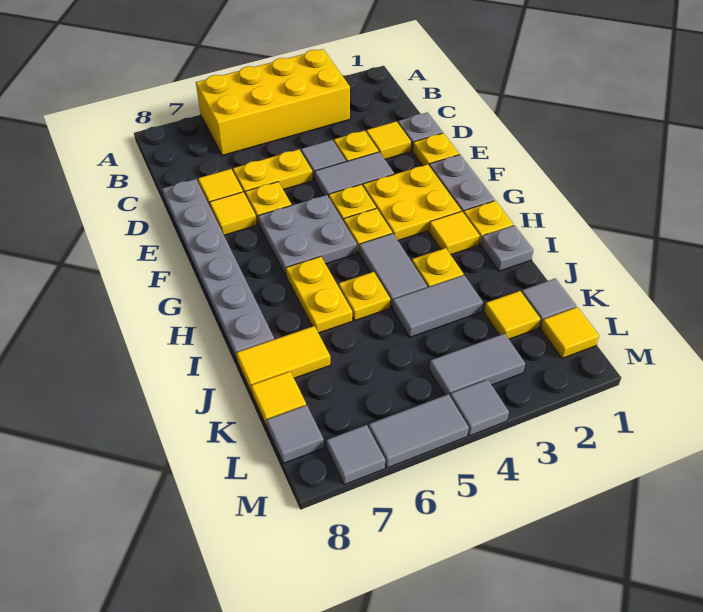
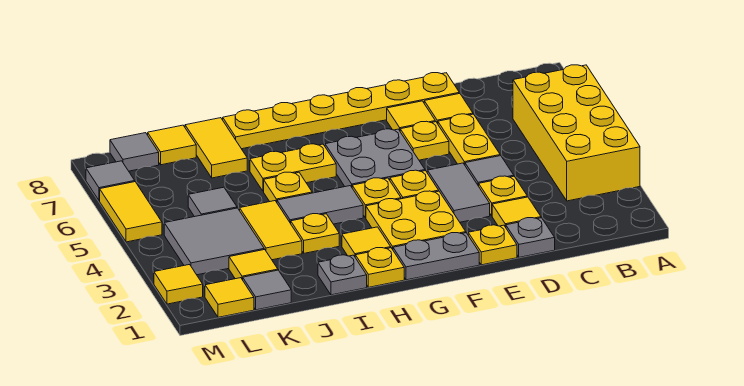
grey plate D8:I8 level 1 -> yellow plate D8:I8 level 1
grey tile J3:J4 level 1 -> yellow tile J3:J4 level 1
grey tile L3:L4 level 1 -> grey tile K3:L4 level 1
none -> yellow tile M2 level 1
grey tile M4 level 1 -> grey tile K5 level 1
grey tile M5:M6 level 1 -> yellow tile M5:M6 level 1

